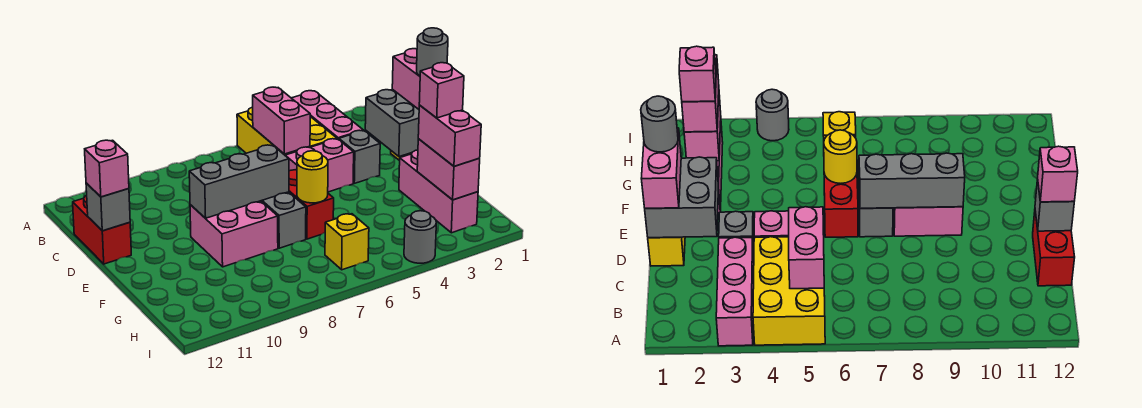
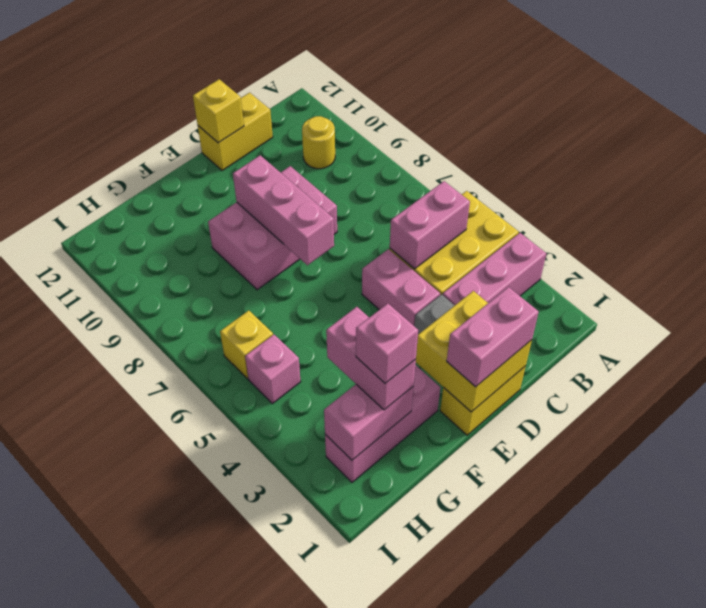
red brick C12:D12 level 1 -> yellow brick C12:D12 level 1
grey brick D1:E2 level 2 -> yellow brick D1:E2 level 2
grey brick D12 level 2 -> yellow brick D12 level 2
pink brick D12 level 3 -> pink brick H5 level 1
grey round brick E1 level 4 -> none
red brick E6:F6 level 1 -> none
grey brick E7:F7 level 1 -> none
grey brick E7:E9 level 2 -> pink brick E7:E9 level 2
pink brick E8:F9 level 1 -> pink brick D8:F9 level 1
yellow round brick F6 level 2 -> yellow round brick B10 level 1
pink brick G2:H2 level 3 -> pink brick G2:G3 level 3
grey round brick I4 level 1 -> none

